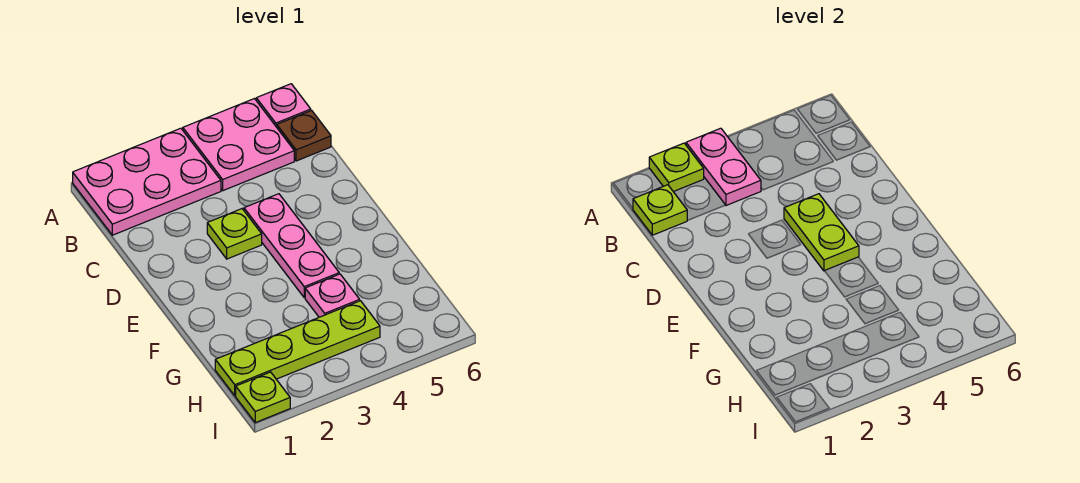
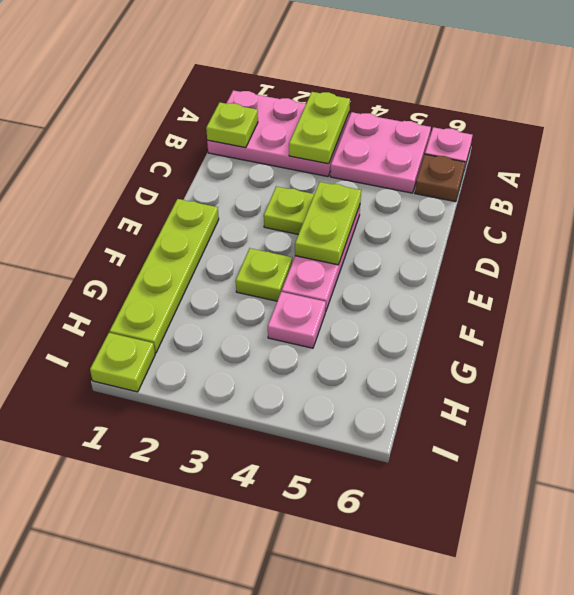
lime plate A2 level 2 -> lime plate F3 level 1
pink plate A3:B3 level 2 -> lime plate A3:B3 level 2
lime plate H1:H4 level 1 -> lime plate E1:H1 level 1

